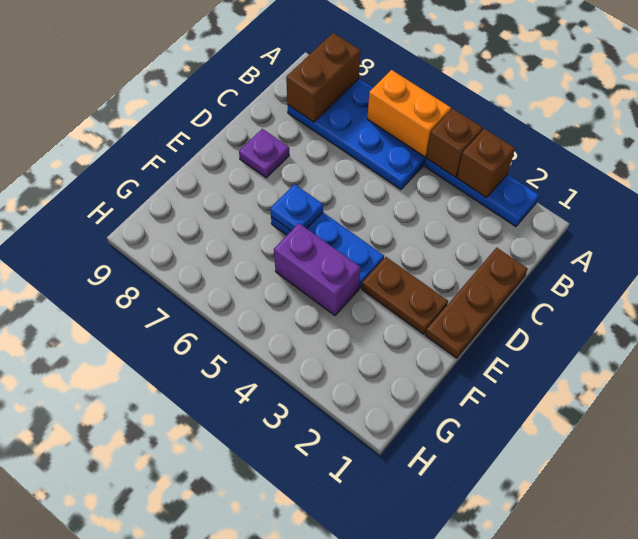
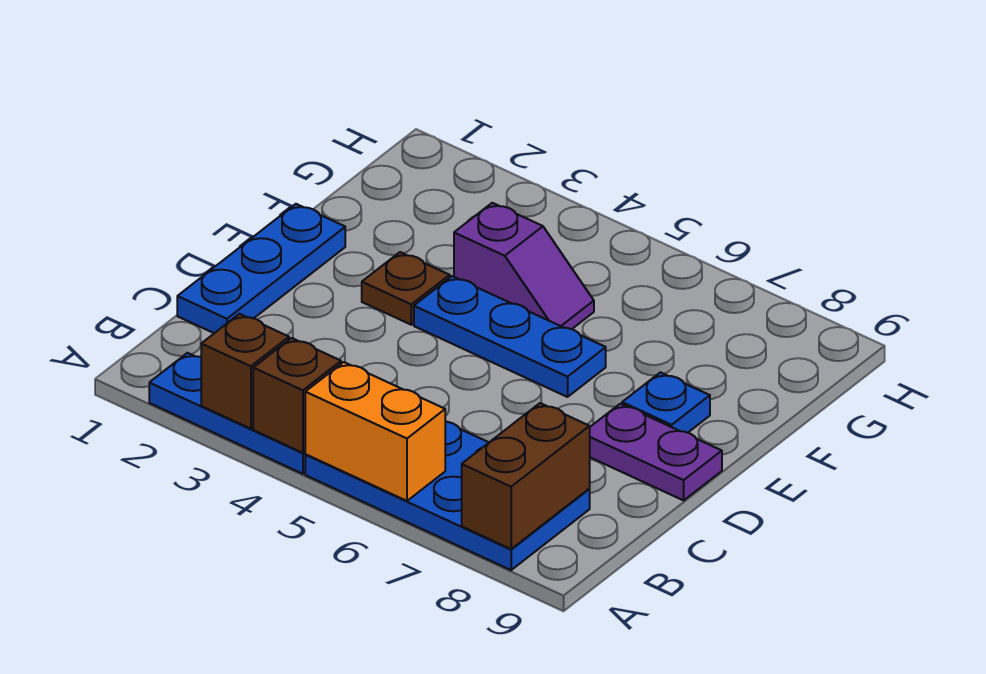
brown plate C1:E1 level 1 -> blue plate C1:E1 level 1
purple plate D8 level 1 -> purple plate D8:D9 level 1
brown plate E2:E3 level 1 -> brown plate E3 level 1
blue plate E6 level 2 -> blue plate E8 level 1
purple brick F4:F5 level 1 -> purple slope F4:F5 level 1 top 4

